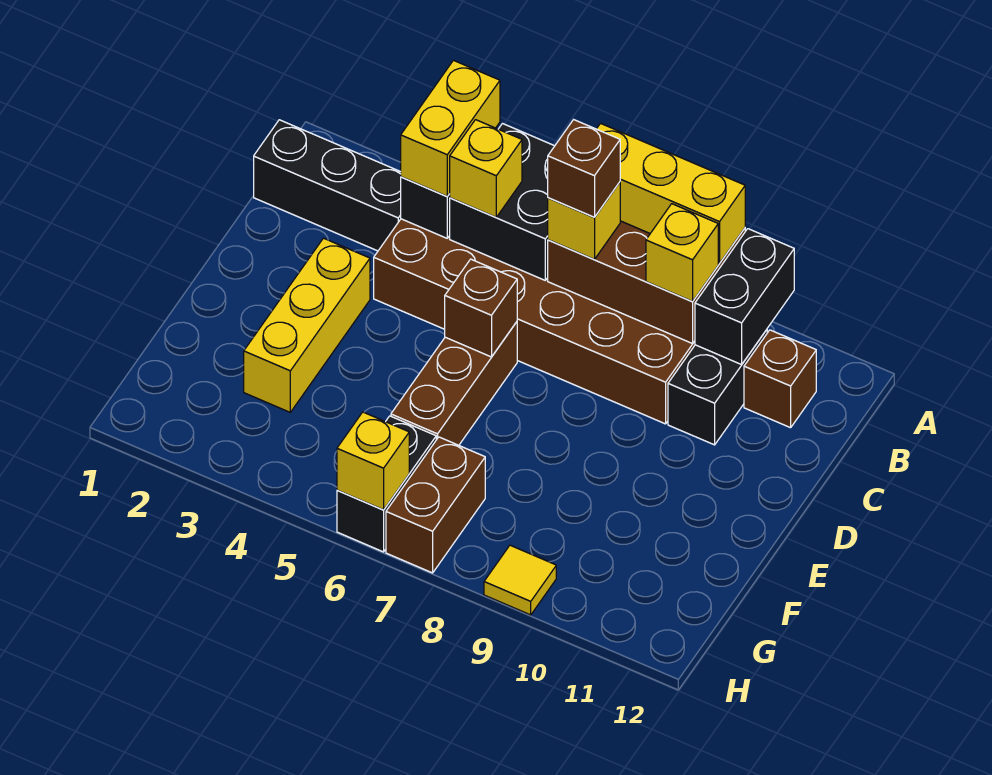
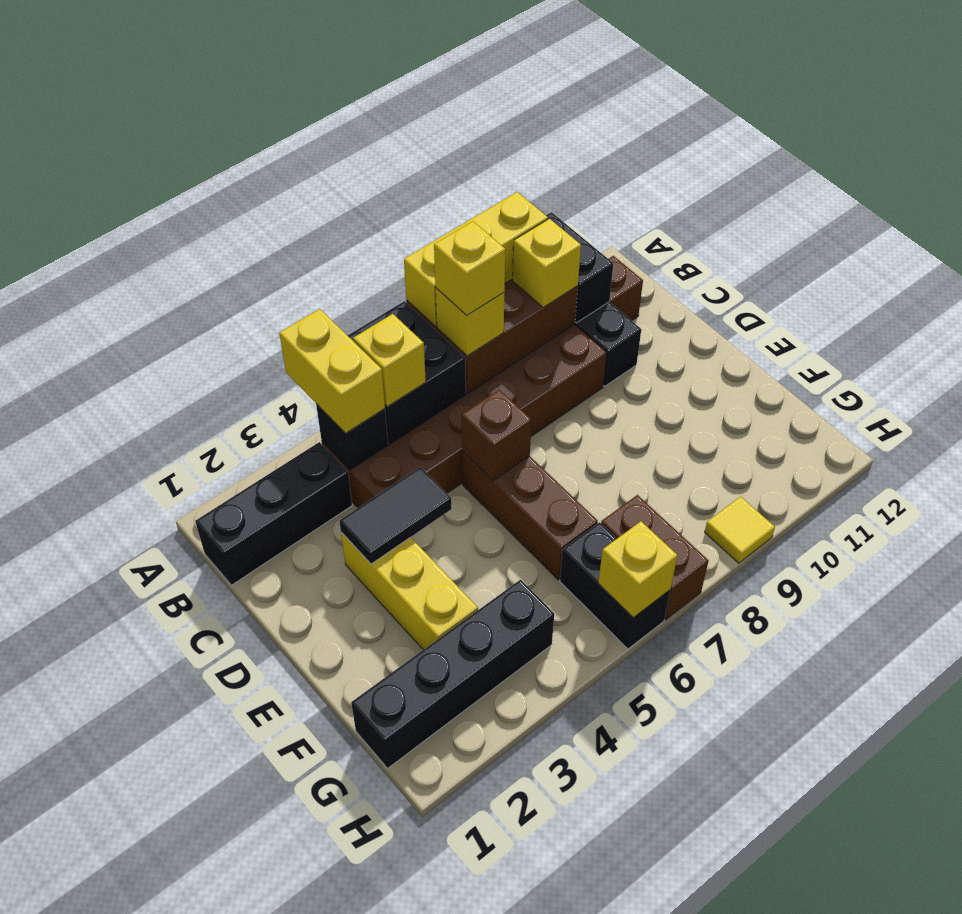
brown brick B7 level 4 -> yellow brick B7 level 4
none -> black tile D3:D4 level 2
none -> black brick G1:G4 level 1

